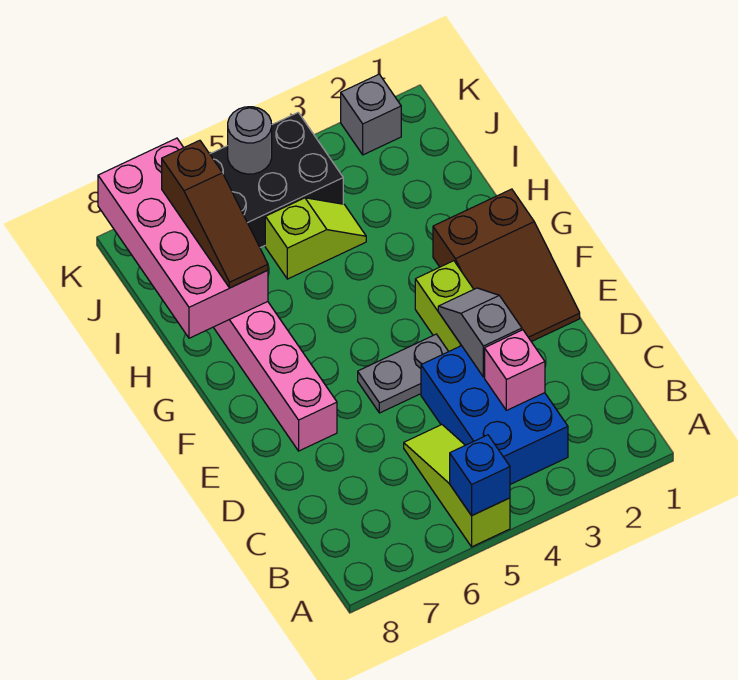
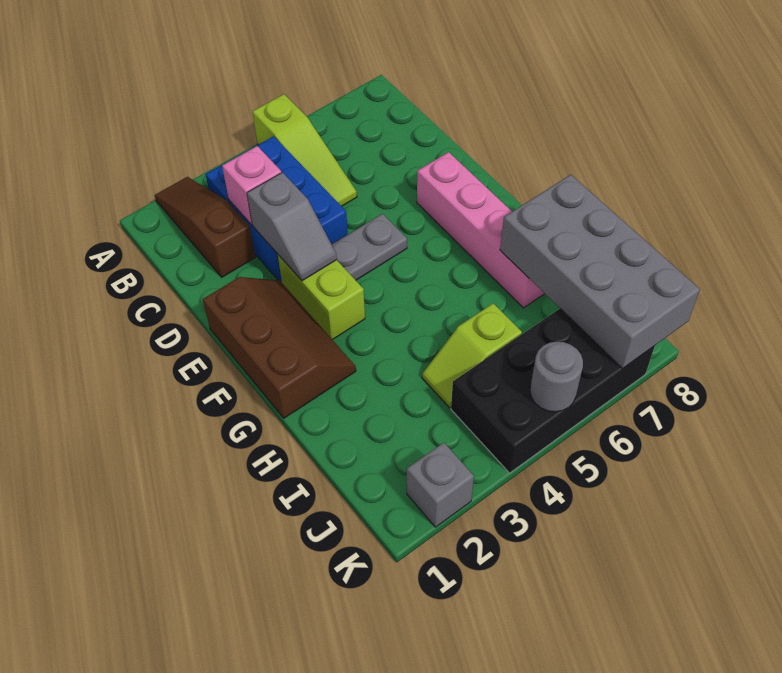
blue brick A5 level 2 -> none
brown slope E1:G2 level 1 top G -> brown slope E1:G2 level 1 top 1
pink brick H7:K8 level 2 -> grey brick H7:K8 level 2
brown slope H7:J7 level 3 top J -> brown slope A2:C2 level 1 top C

